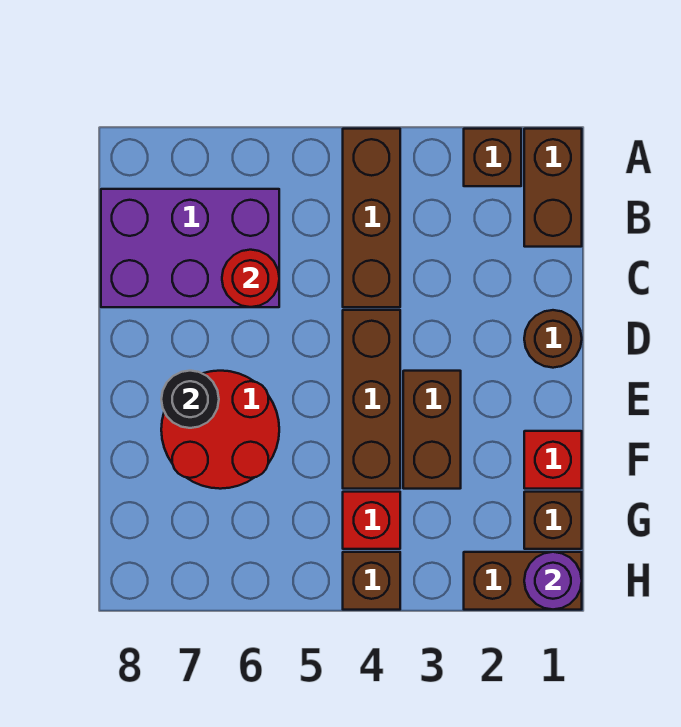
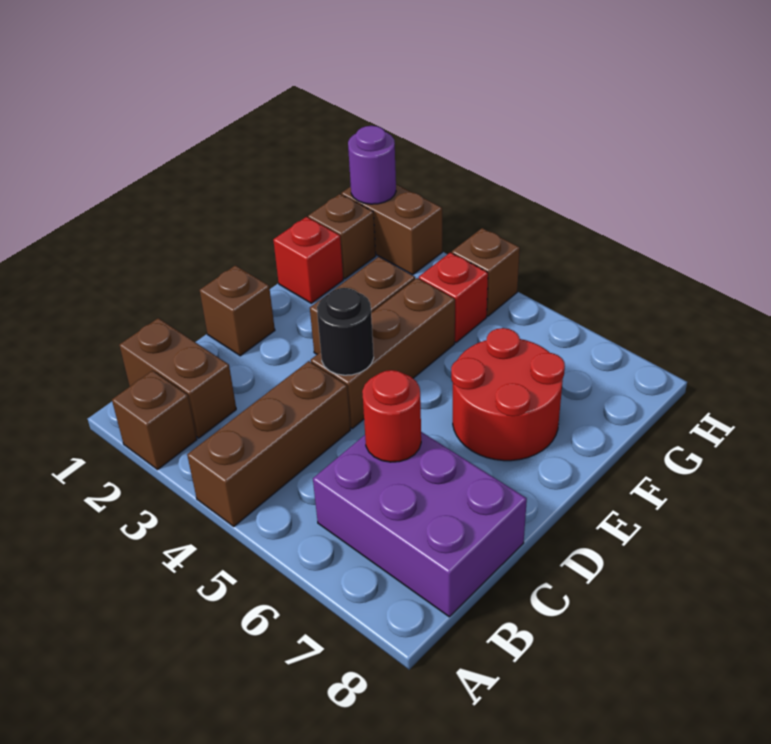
brown brick A1:B1 level 1 -> brown brick B1:B2 level 1
brown round brick D1 level 1 -> brown brick D1 level 1
black round brick E7 level 2 -> black round brick D4 level 2

